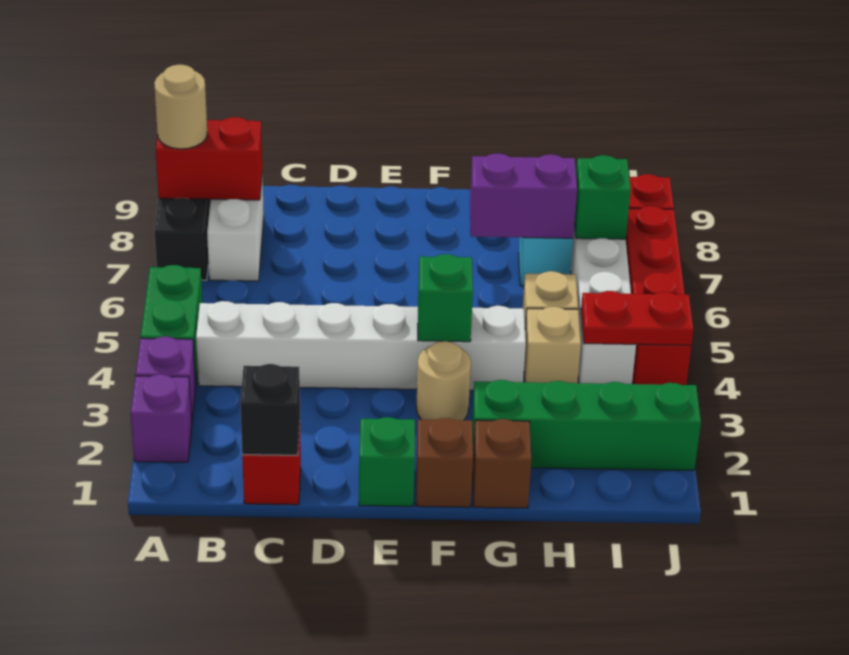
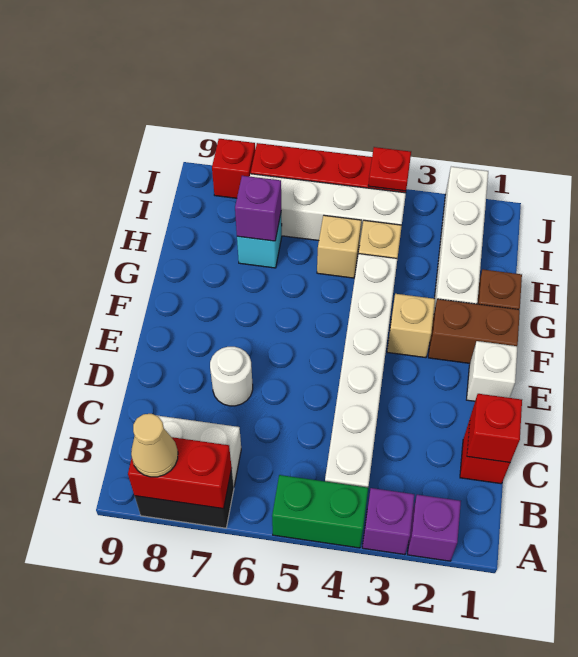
red brick A8:B8 level 2 -> red brick A7:A8 level 2
tan round brick A8 level 3 -> tan cone A8 level 3
black brick C1 level 2 -> red brick C1 level 2
none -> white round brick D7 level 1
green brick E1 level 1 -> white brick E1 level 1
brown brick F1 level 1 -> brown brick F1:F2 level 1
tan round brick F3 level 1 -> tan brick F3 level 1
green brick F4 level 2 -> none
green brick G2:J2 level 1 -> white brick G2:J2 level 1
purple brick G7:H7 level 2 -> purple brick H7 level 2
red plate I4:J4 level 2 -> red plate J4 level 2
green brick I7 level 2 -> none

